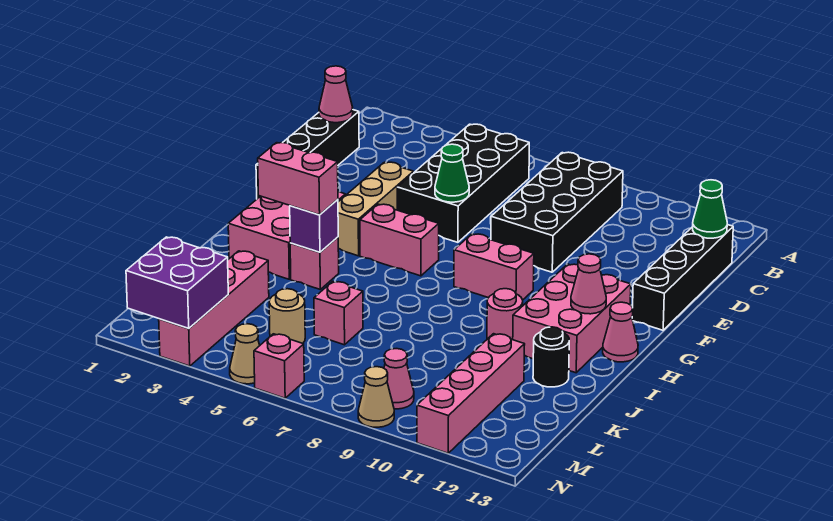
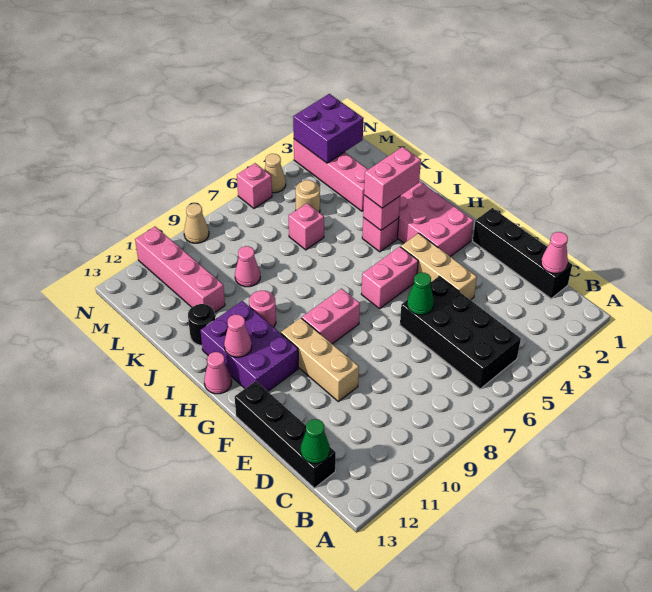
black brick B8:E9 level 1 -> none
none -> tan brick E10:G10 level 1
pink brick G11:I12 level 1 -> purple brick G11:I12 level 1
purple brick I4 level 2 -> pink brick I4 level 2
pink cone M9 level 1 -> pink cone K9 level 1

